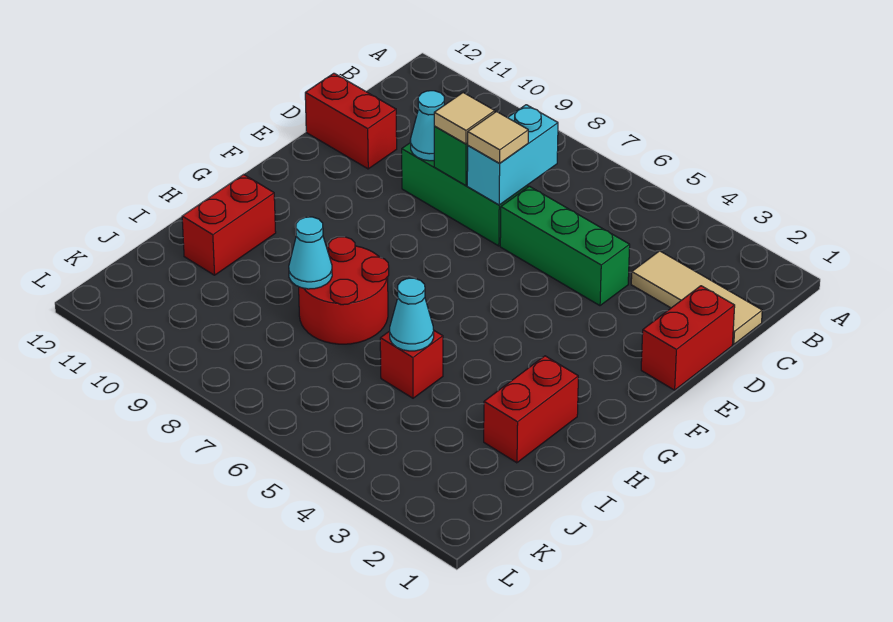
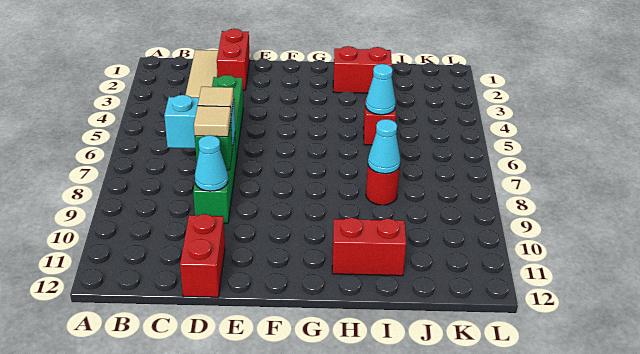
red brick D1:E1 level 1 -> red brick D1:D2 level 1
red round brick H7:I8 level 1 -> red round brick I8 level 1

